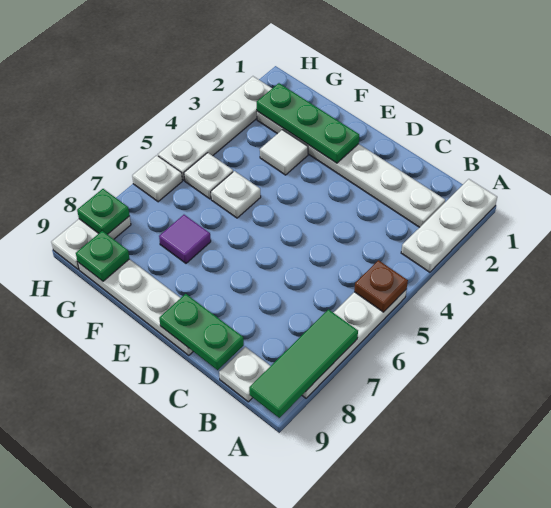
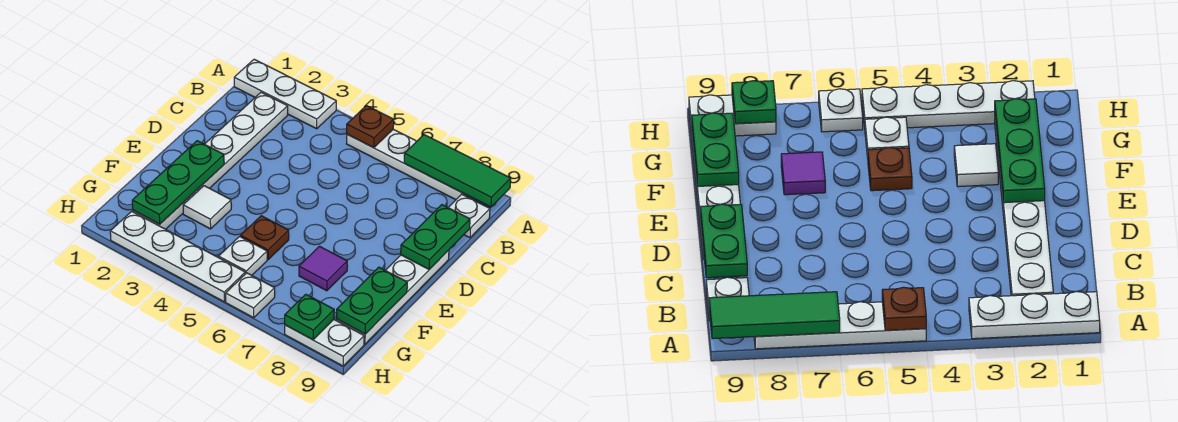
white plate F5 level 1 -> brown plate F5 level 1
green plate G9 level 2 -> green plate F9:G9 level 2

